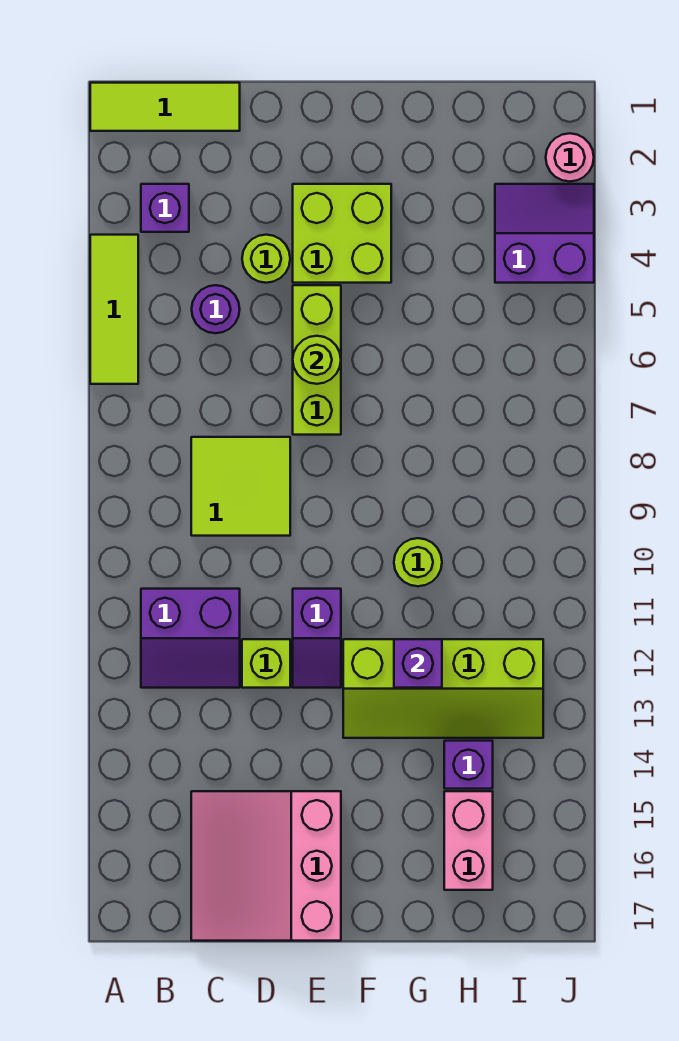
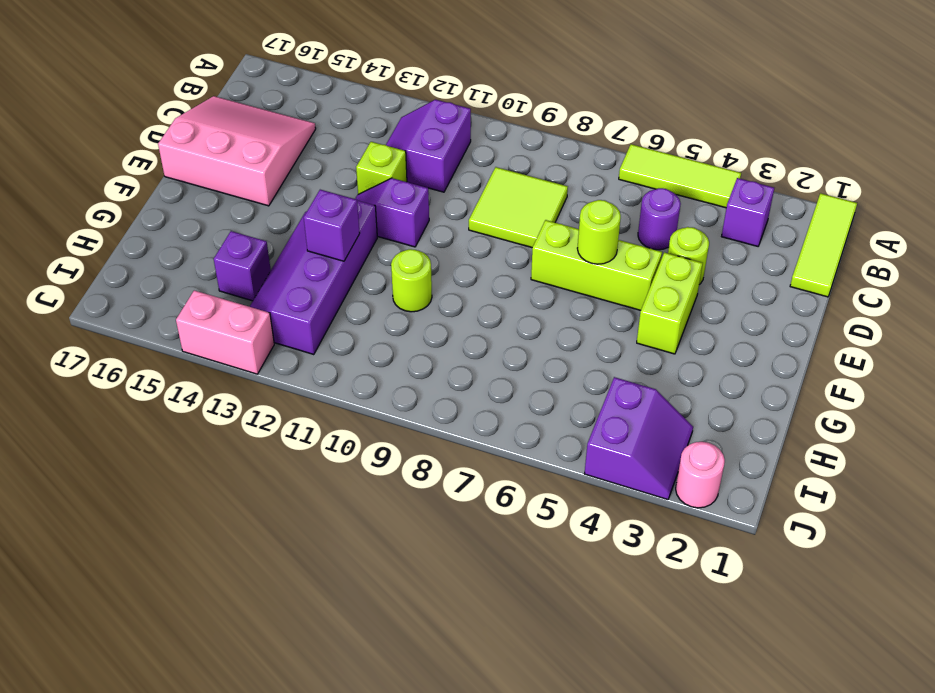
lime brick E3:F4 level 1 -> lime brick E4:F4 level 1
lime slope F12:I13 level 1 top 12 -> purple slope F12:I13 level 1 top 12
pink brick H15:H16 level 1 -> pink brick J13:J14 level 1

